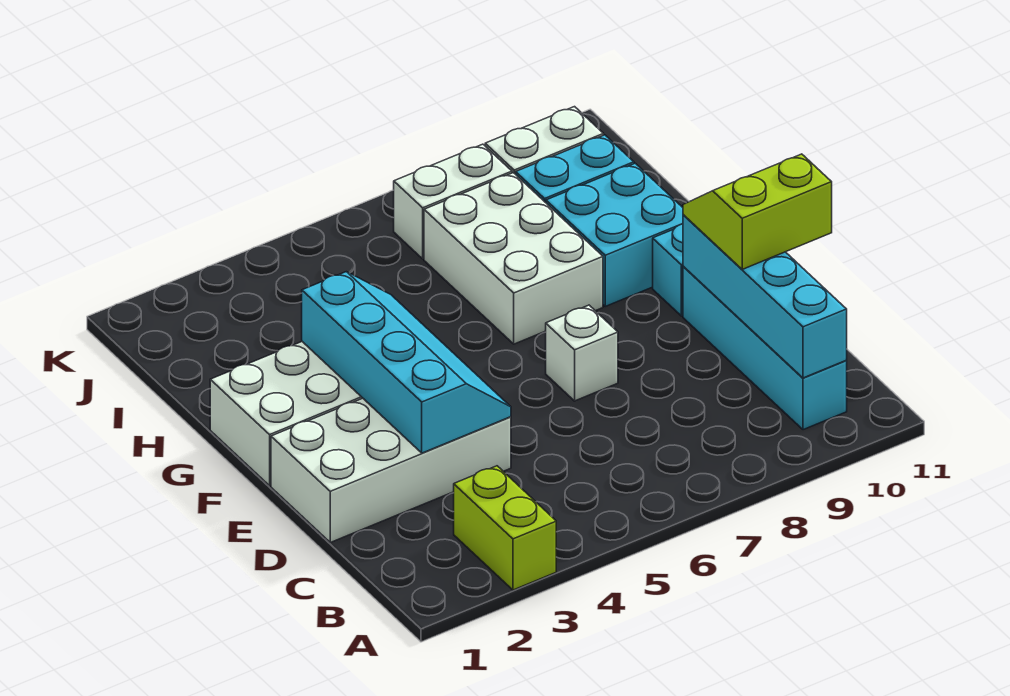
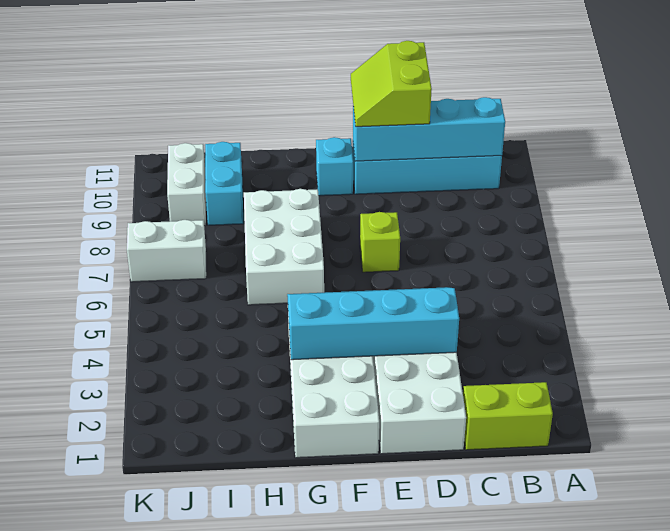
lime brick A3:B3 level 1 -> lime brick B1:C1 level 1
white brick E7 level 1 -> lime brick E7 level 1
white brick G7:I8 level 1 -> white brick G6:H8 level 1
cyan brick G9:H10 level 1 -> none
white brick J7:J8 level 1 -> white brick J7:K7 level 1

